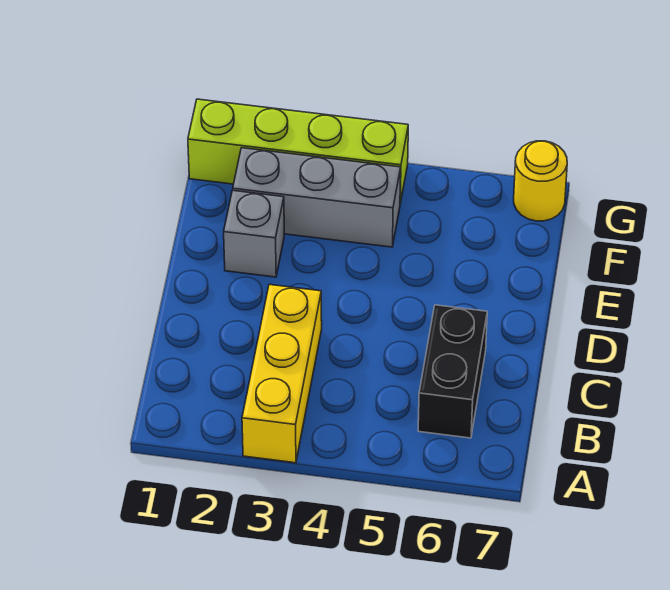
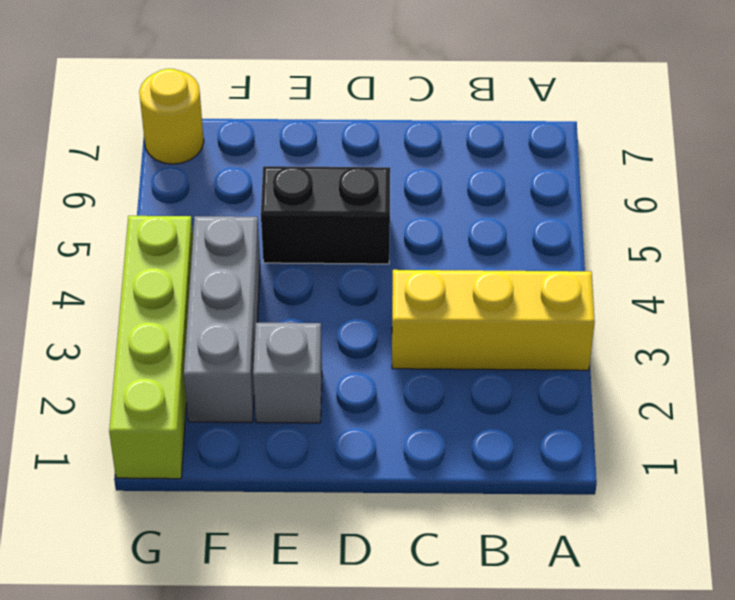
black brick B6:C6 level 1 -> black brick D5:E5 level 1

